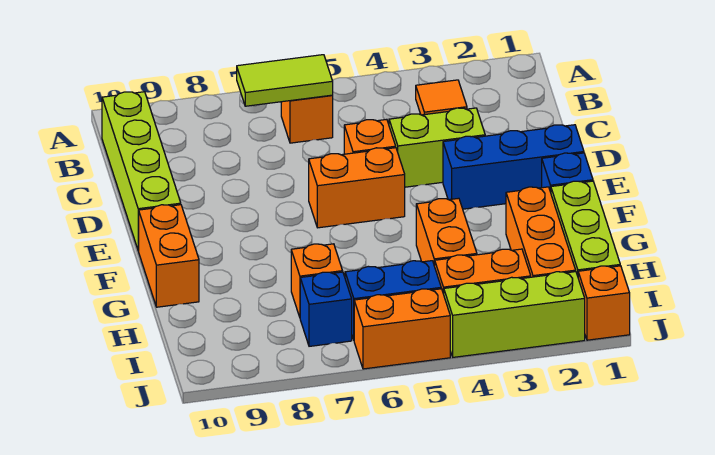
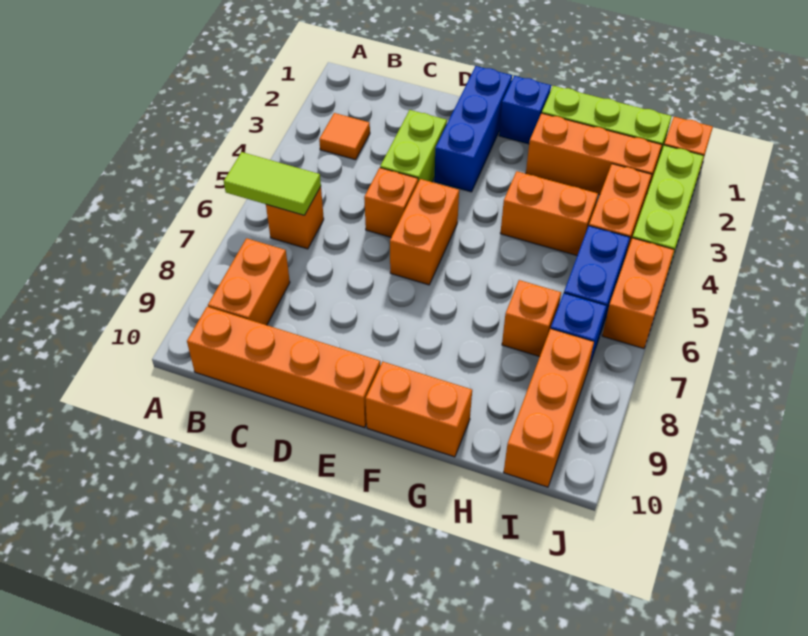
lime tile B6:B7 level 2 -> lime tile A6:B6 level 2
none -> orange brick B8:B9 level 1
lime brick B10:E10 level 1 -> orange brick B10:E10 level 1
none -> orange brick I8:I10 level 1

